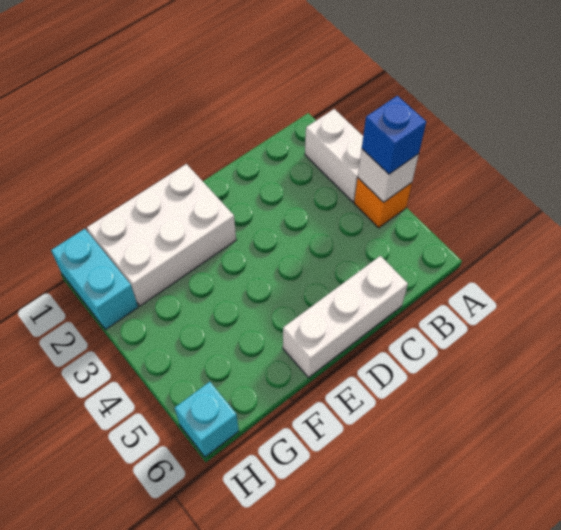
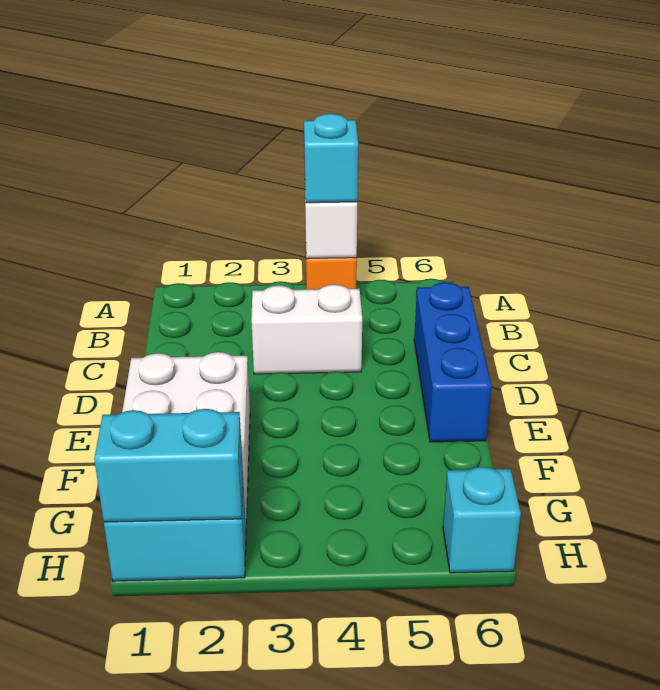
white brick A2:A3 level 1 -> white brick C3:C4 level 1
blue brick A4 level 3 -> cyan brick A4 level 3
white brick C6:E6 level 1 -> blue brick C6:E6 level 1
none -> cyan brick H1:H2 level 2

